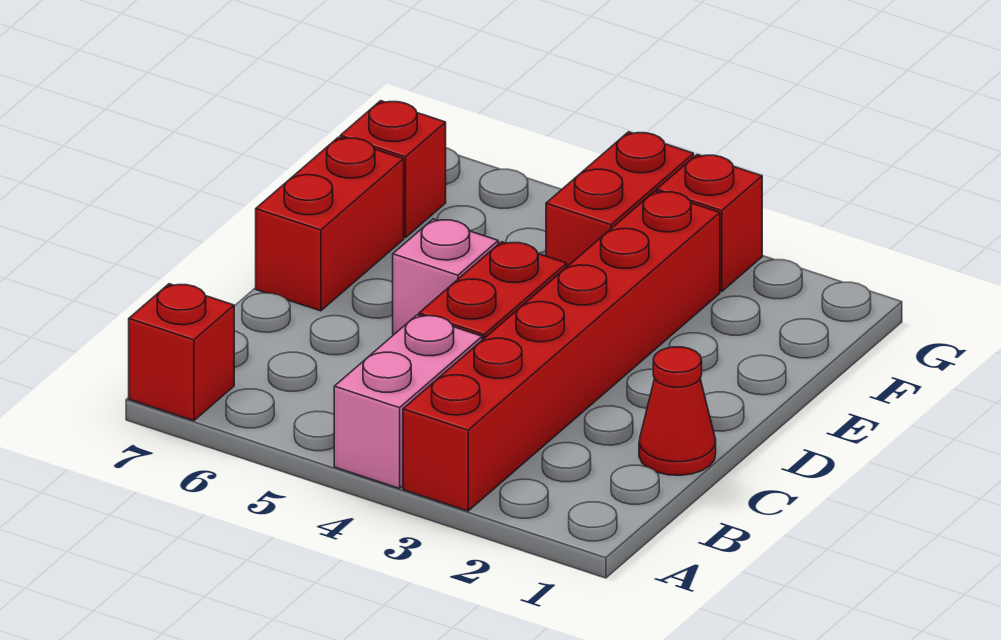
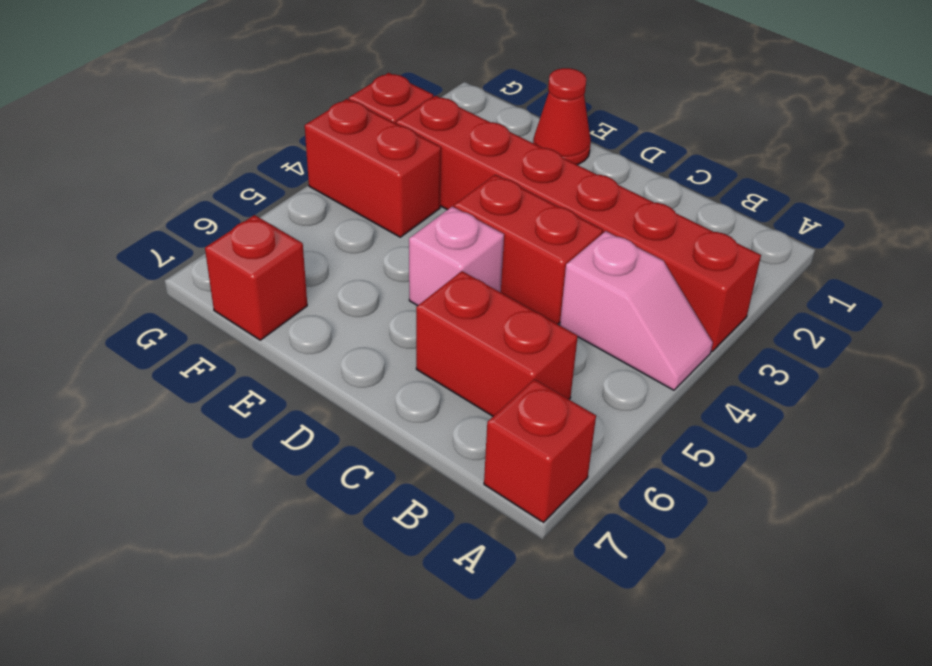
pink brick A4:B4 level 1 -> pink slope A4:B4 level 1 top B
red cone C1 level 1 -> red cone E1 level 1
red brick D7:E7 level 1 -> red brick B6:C6 level 1

